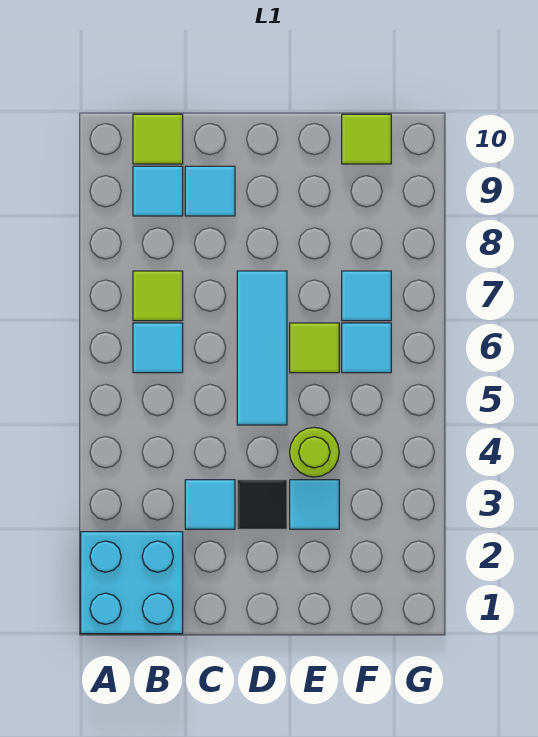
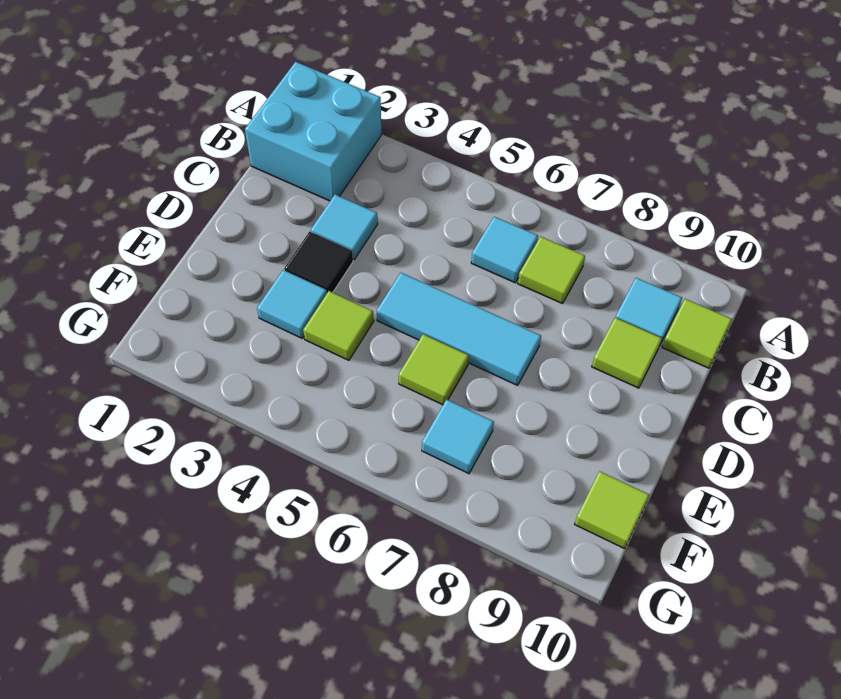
cyan tile C9 level 1 -> lime tile C9 level 1
lime round brick E4 level 1 -> lime tile E4 level 1
cyan tile F6 level 1 -> none

